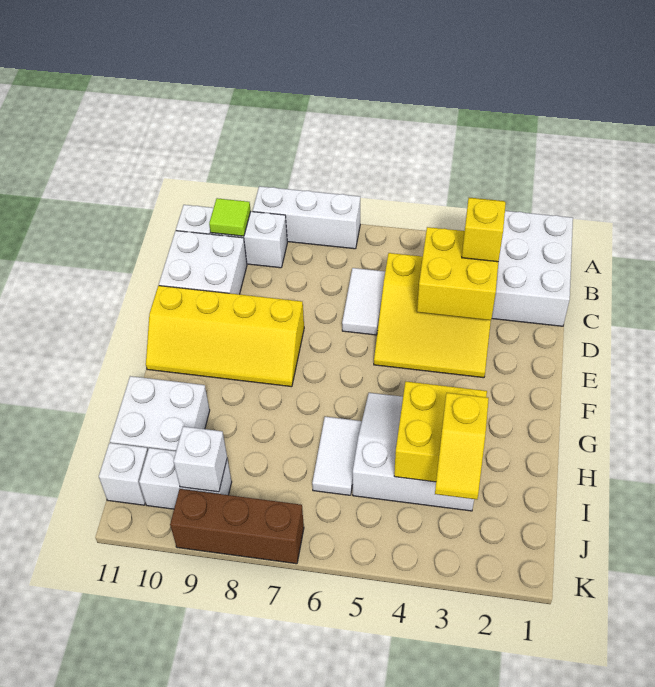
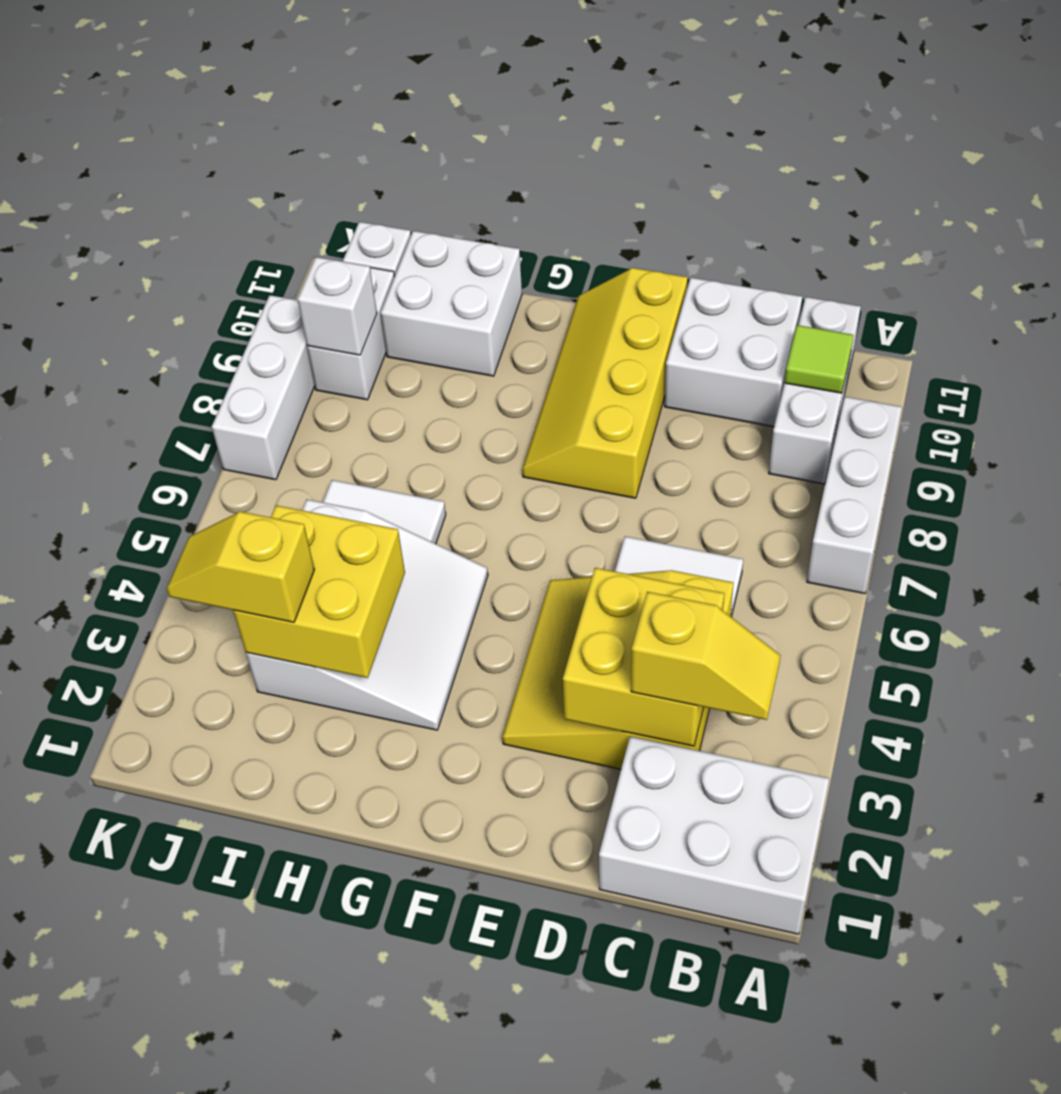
brown brick K7:K9 level 1 -> white brick K7:K9 level 1

